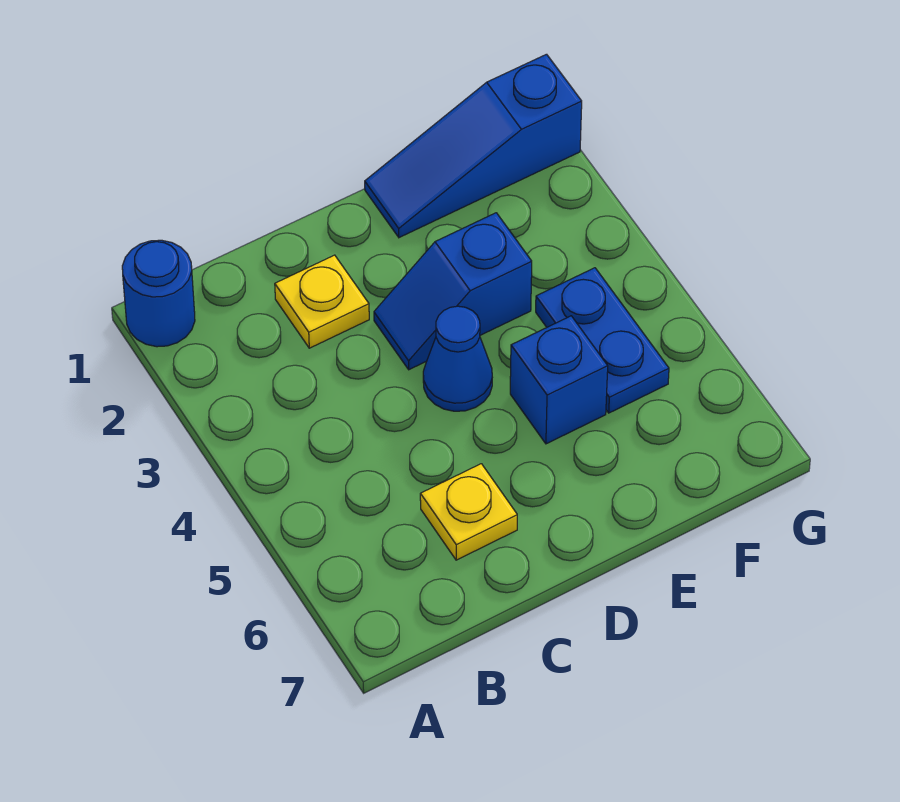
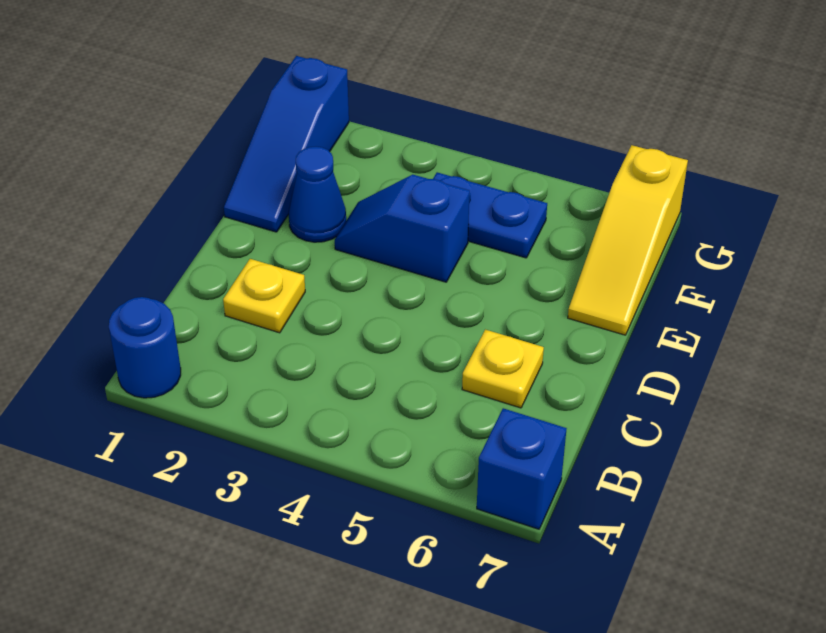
blue slope D3:E3 level 1 top E -> blue slope E3:E4 level 1 top 4
blue cone D4 level 1 -> blue cone E2 level 1
blue brick E5 level 1 -> blue brick A7 level 1
none -> yellow slope E7:G7 level 1 top G

